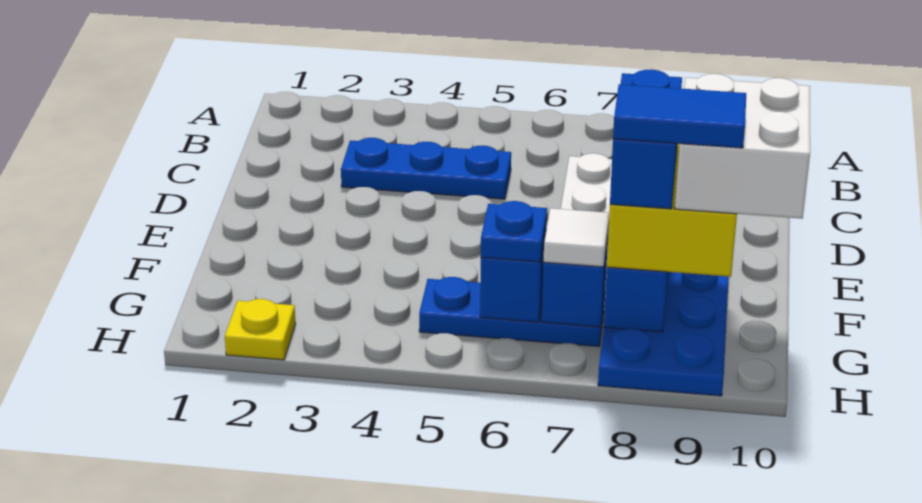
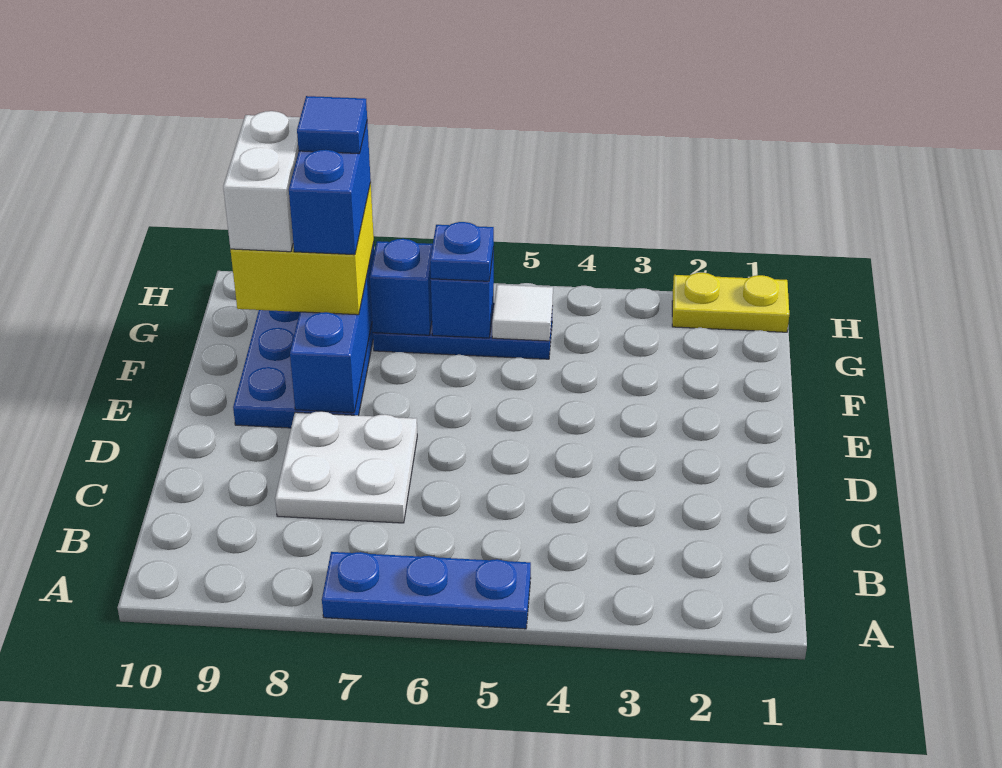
blue plate C3:C5 level 1 -> blue plate A5:A7 level 1
white brick F9:G10 level 4 -> white brick F9:G9 level 4
white tile G7 level 3 -> white tile G5 level 2
blue tile G8:G9 level 5 -> blue tile G8 level 5
yellow plate H2 level 1 -> yellow plate H1:H2 level 1

